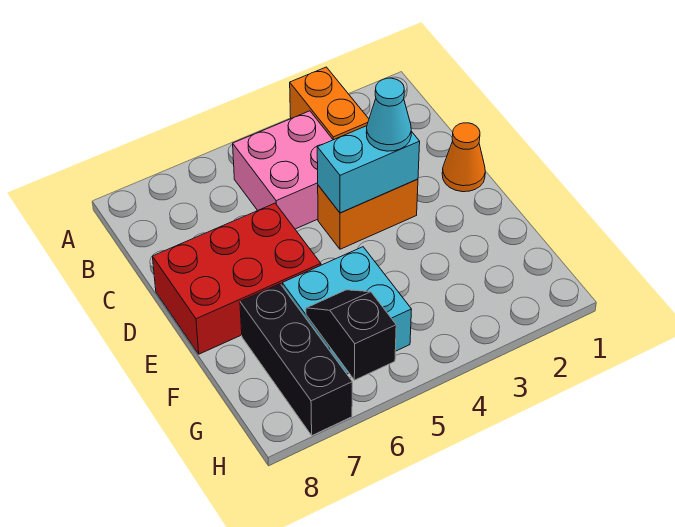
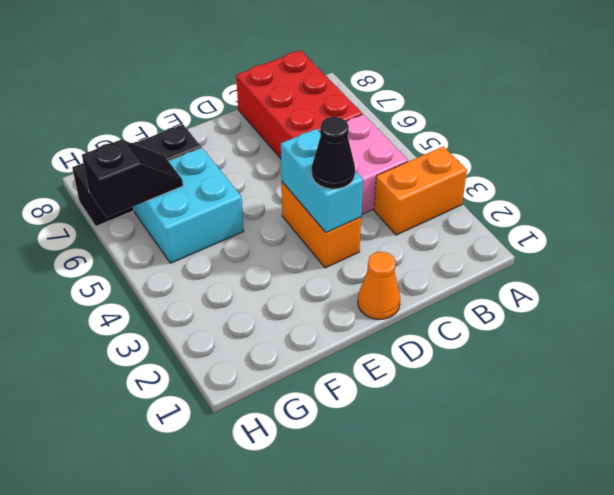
cyan cone D3 level 3 -> black cone D3 level 3
red brick D6:E8 level 1 -> red brick B6:C8 level 1

